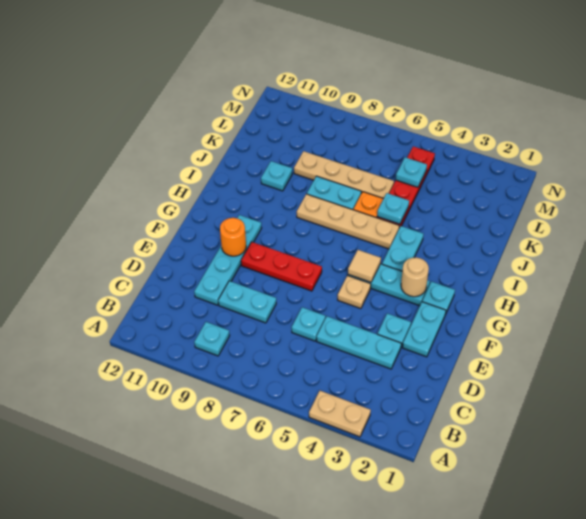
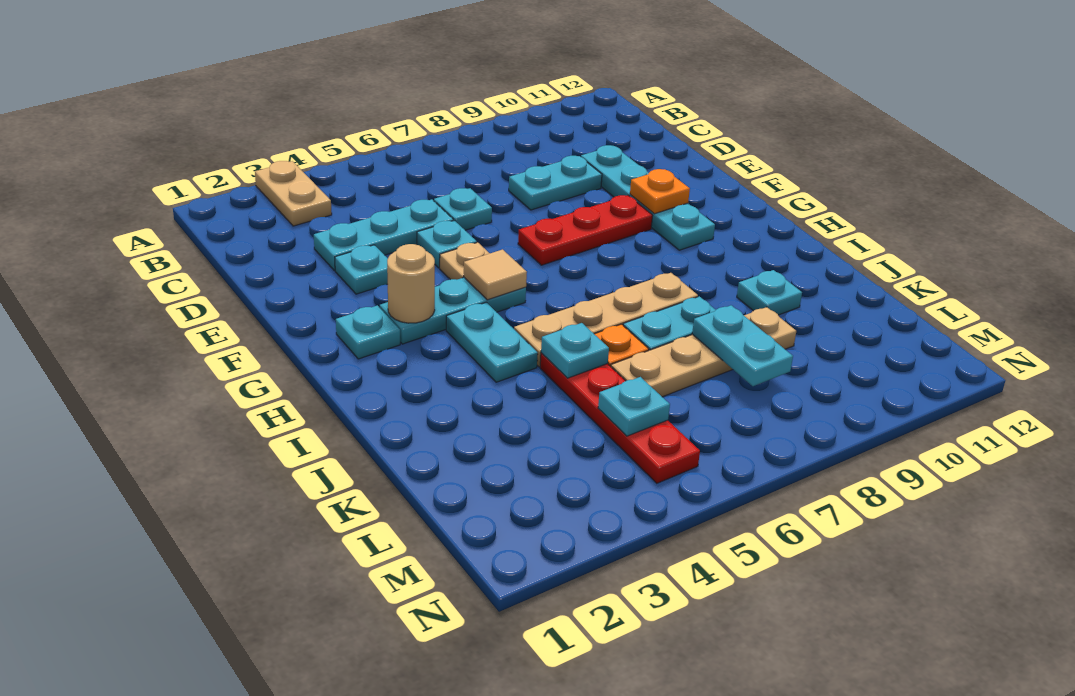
tan plate A3:A4 level 1 -> tan plate A3:B3 level 1
cyan plate B9 level 1 -> cyan plate E5 level 1
cyan plate E2:F2 level 1 -> cyan plate K8:L8 level 2
orange round brick F10 level 2 -> orange plate F10 level 2

